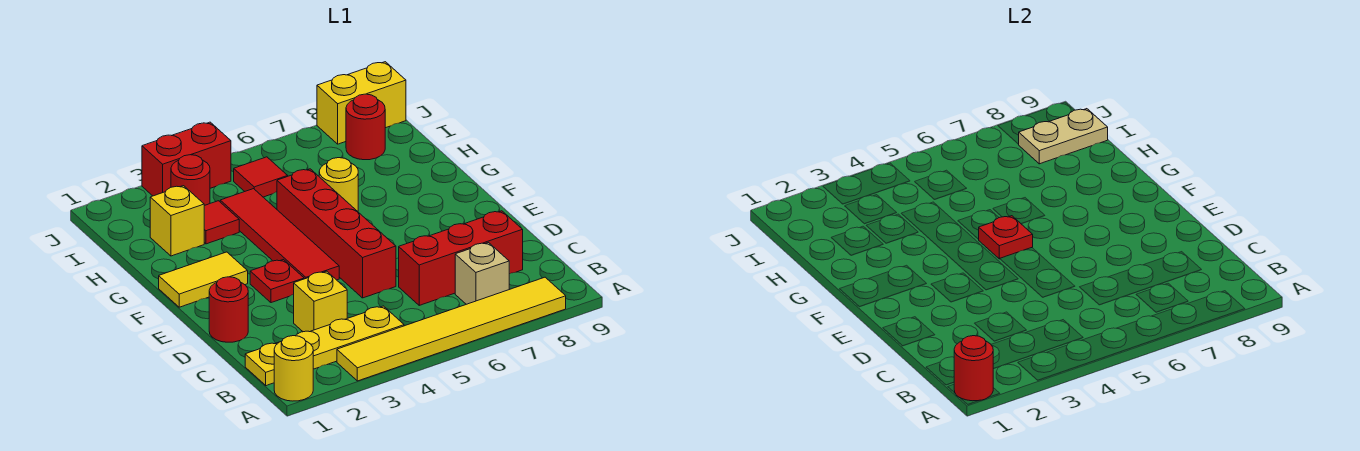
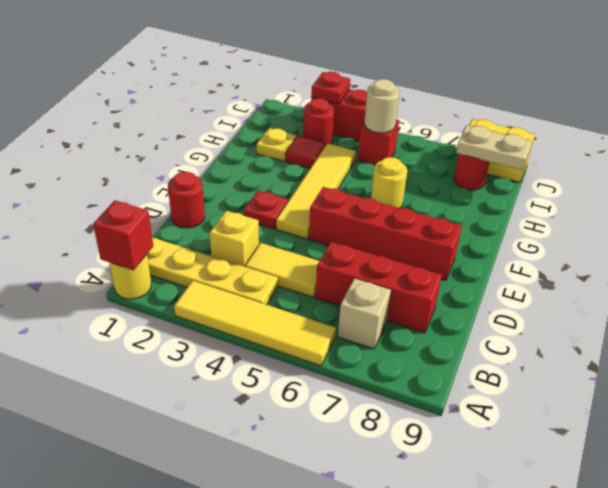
red round brick A1 level 2 -> red brick A1 level 2
yellow tile A3:A8 level 1 -> yellow tile A3:A6 level 1
red brick D5:G5 level 1 -> red brick E5:E8 level 1
red tile E4:H4 level 1 -> yellow tile E4:H4 level 1
yellow tile F1:F2 level 1 -> yellow tile C4:C5 level 1
red plate F5 level 2 -> red plate J3 level 2
yellow brick H2 level 1 -> yellow plate H2 level 1
red tile I5 level 1 -> red brick I5 level 1
none -> tan round brick I5 level 2

